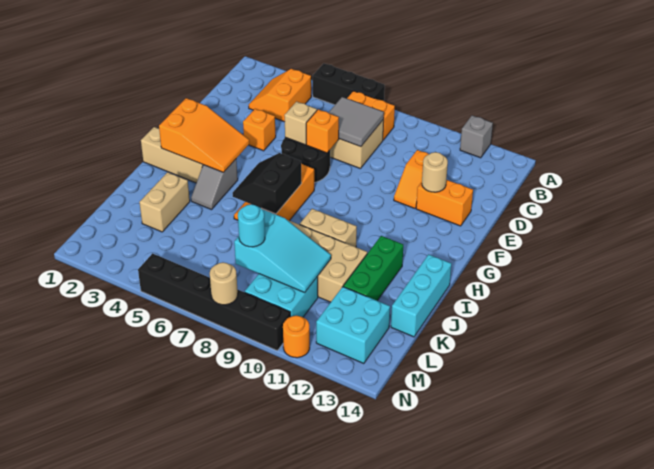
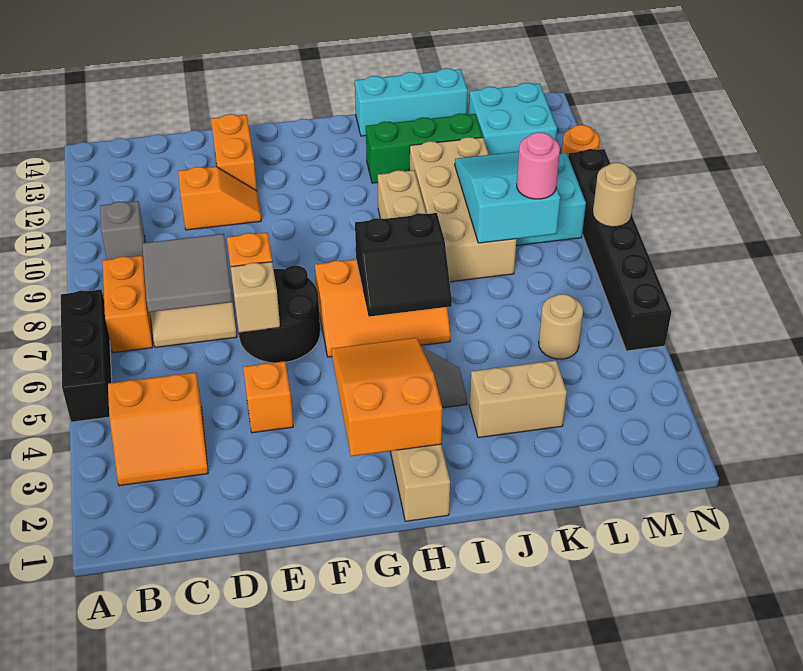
grey brick A12 level 1 -> grey brick B10 level 1
tan round brick E12 level 2 -> tan round brick L5 level 1
cyan round brick L8 level 3 -> pink round brick L8 level 3

